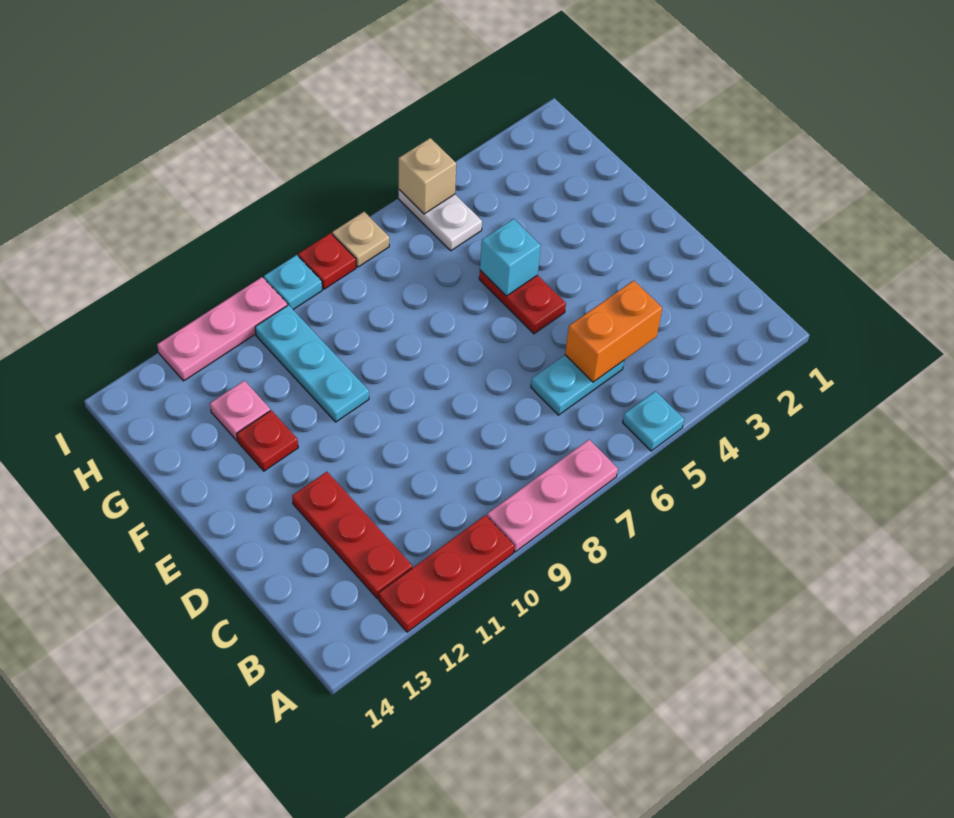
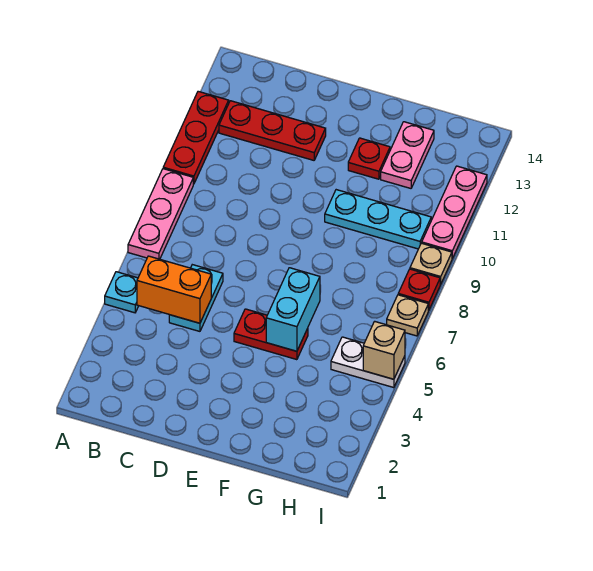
orange brick C4:C5 level 2 -> orange brick B5:C5 level 2
cyan brick F5 level 2 -> cyan brick F5:F6 level 2
pink plate G12 level 1 -> pink plate G12:G13 level 1
cyan plate I9 level 1 -> tan plate I9 level 1

